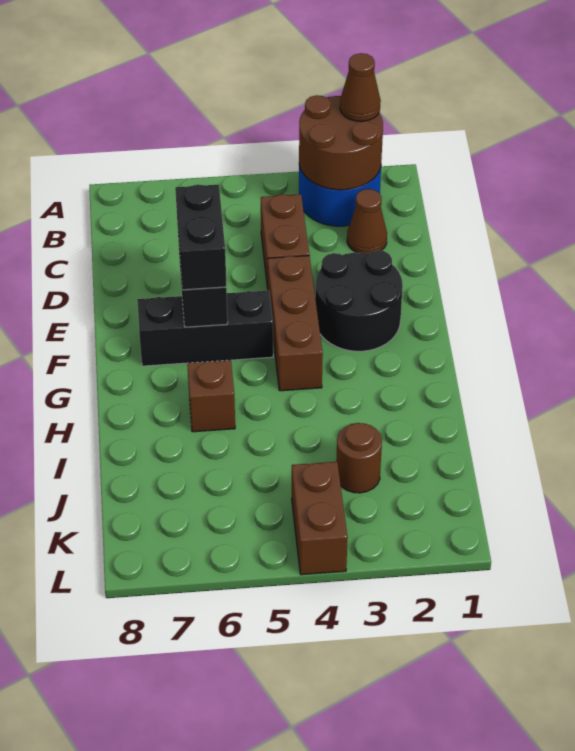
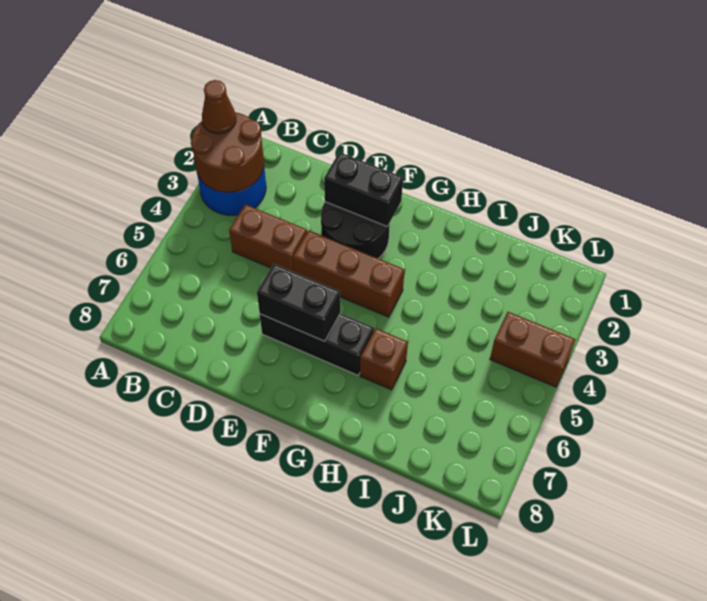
brown cone C2 level 1 -> none
black brick E6:F6 level 3 -> black brick E2:F2 level 2
black brick F5:F7 level 1 -> black brick E6:G6 level 1
brown round brick J3 level 1 -> none

